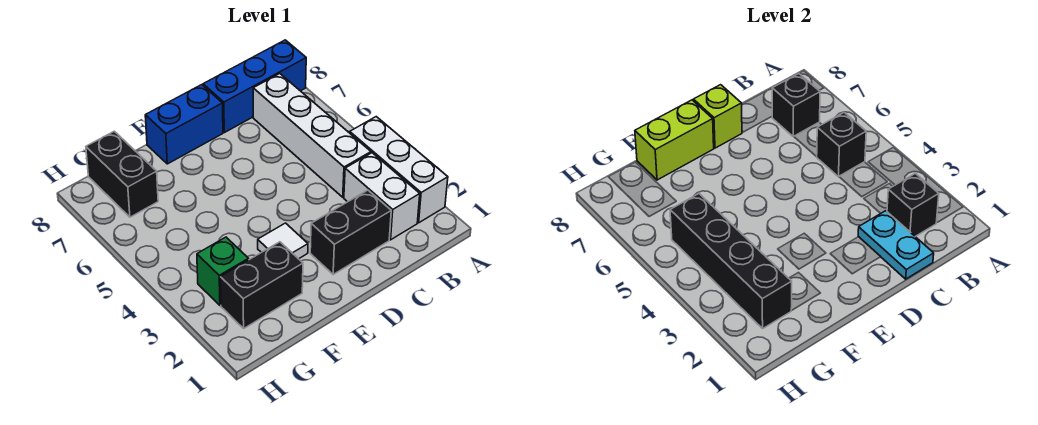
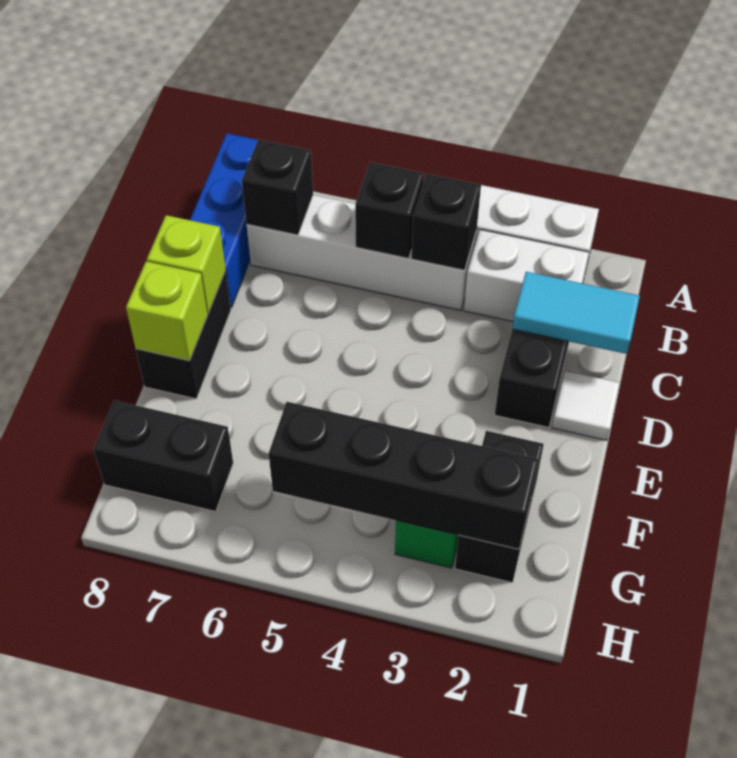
black brick B2 level 2 -> black brick B4 level 2
cyan plate C1:C2 level 2 -> cyan tile C1:C2 level 2
blue brick D8:E8 level 1 -> black brick D8:E8 level 1
white tile E3 level 1 -> white tile D1 level 1
lime brick E8:F8 level 2 -> lime brick E8 level 2

